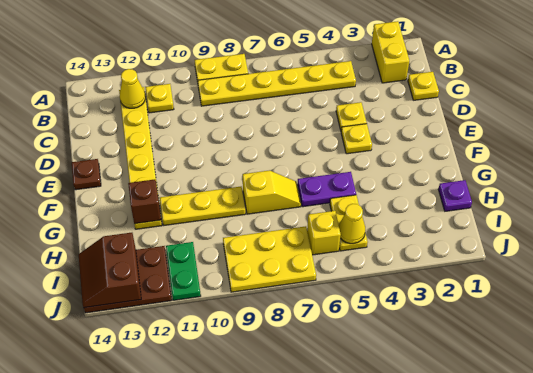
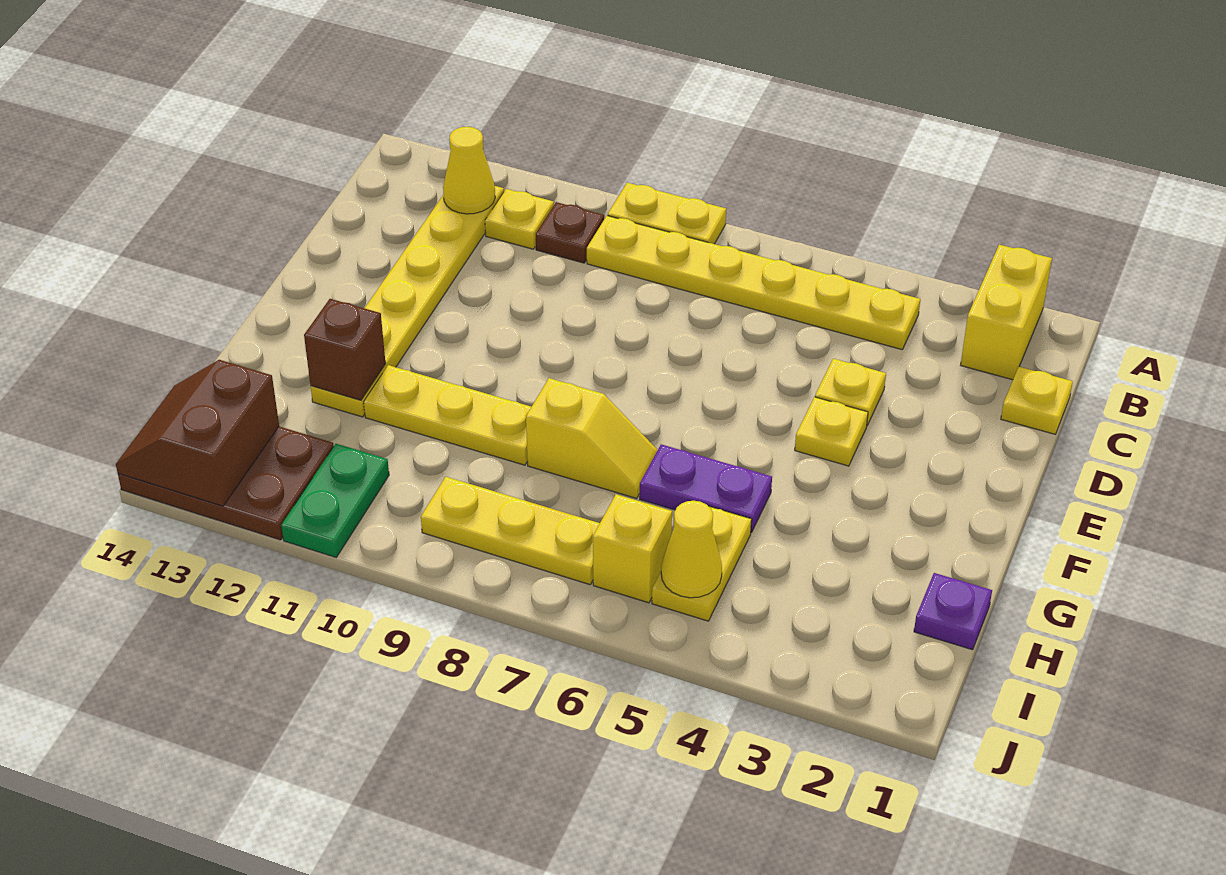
brown plate E14 level 1 -> brown plate B10 level 1
yellow plate I7:J9 level 1 -> yellow plate I7:I9 level 1

